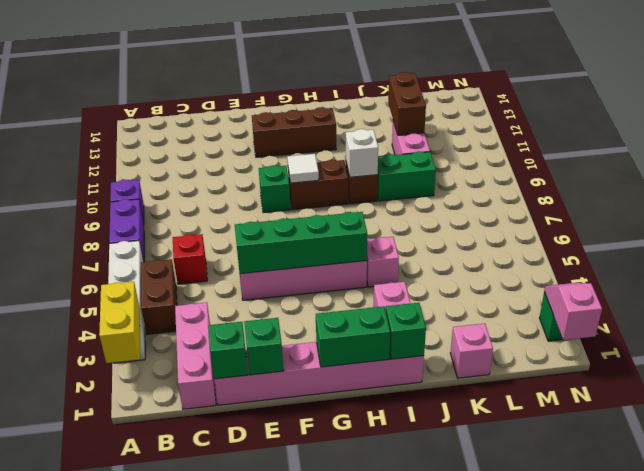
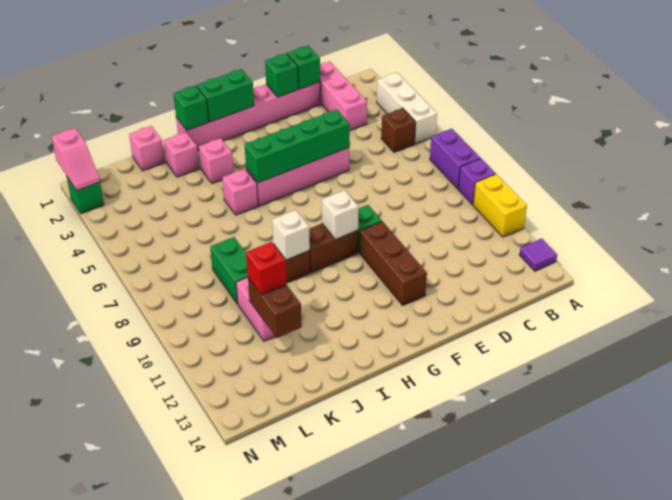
yellow brick A2:A3 level 2 -> yellow brick A10:A11 level 1
white brick A3:A6 level 1 -> white brick A3:A5 level 1
none -> purple tile A13 level 1
brown brick B4:B5 level 1 -> brown brick B5 level 1
red brick C6 level 1 -> red brick K11 level 3
brown brick F12:H12 level 1 -> brown brick F10:F12 level 1
white tile G9 level 2 -> white brick G9 level 2
none -> pink brick J2 level 1
green brick J9:K9 level 1 -> green brick K8:K9 level 1

